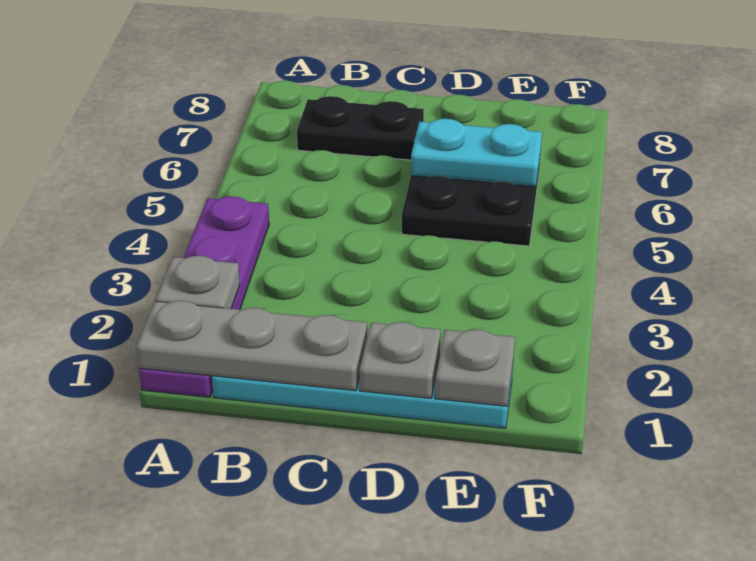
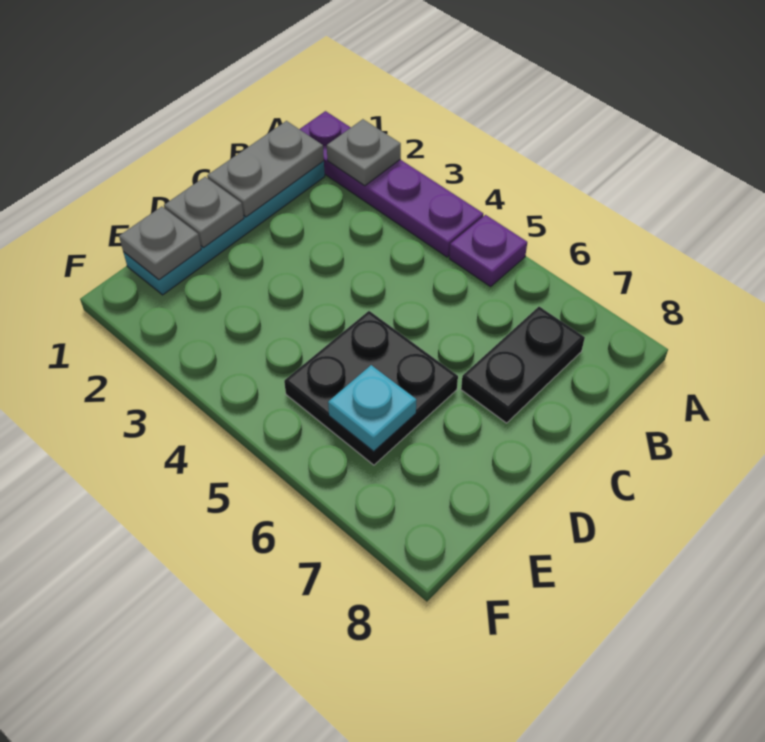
grey plate A1:C1 level 2 -> grey plate B1:C1 level 2
none -> purple plate A5 level 1
cyan plate D6:E6 level 2 -> cyan plate E6 level 2

